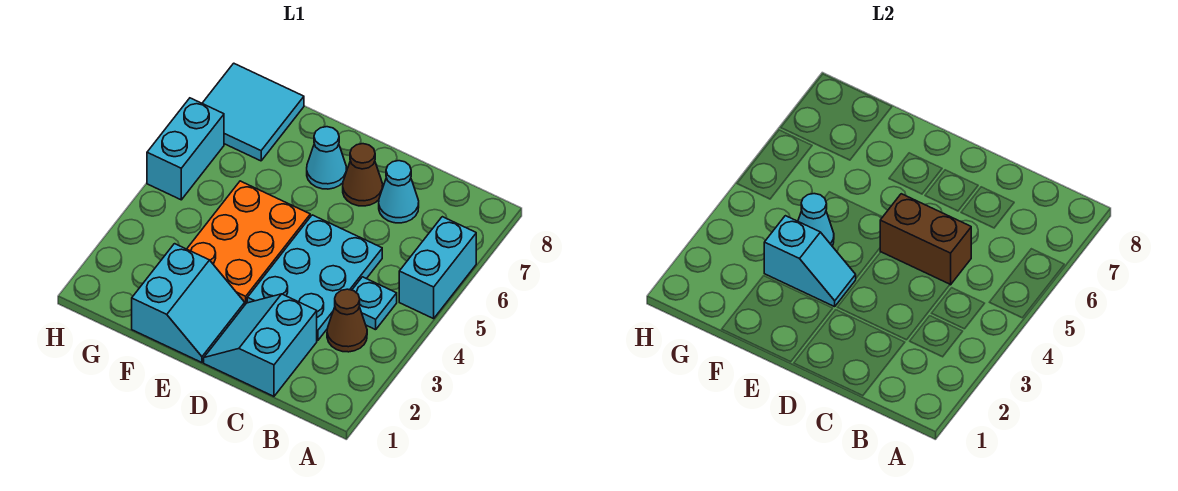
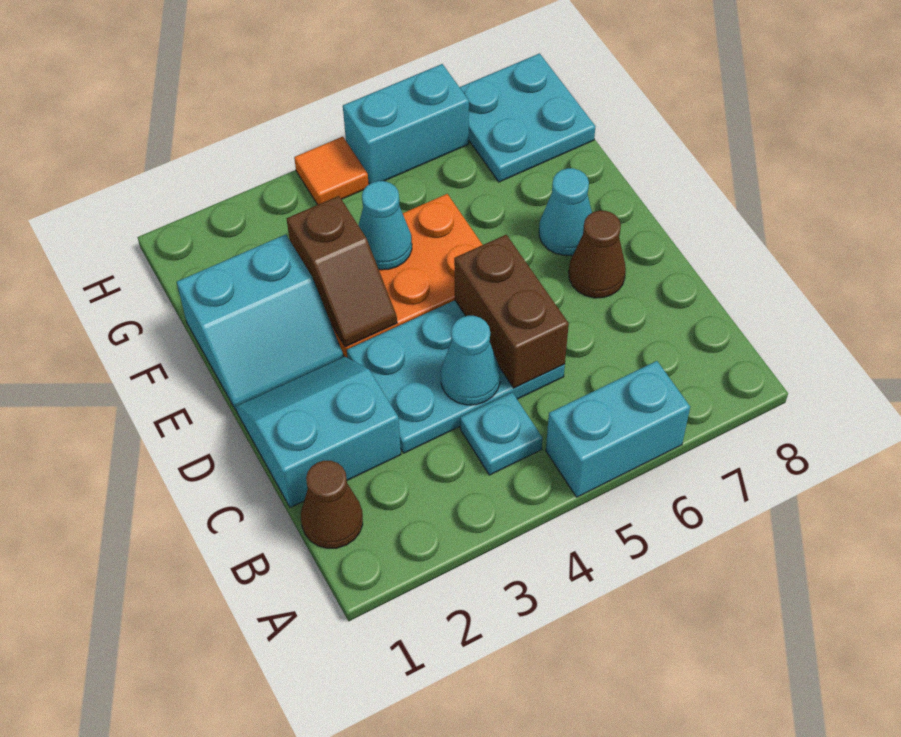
brown cone B3 level 1 -> brown cone B1 level 1
cyan cone C7 level 1 -> cyan cone C4 level 2
cyan slope E3:F3 level 2 top F -> brown slope E3:F3 level 2 top F
cyan tile G7:H8 level 1 -> cyan plate G7:H8 level 1
none -> orange tile H4 level 1

